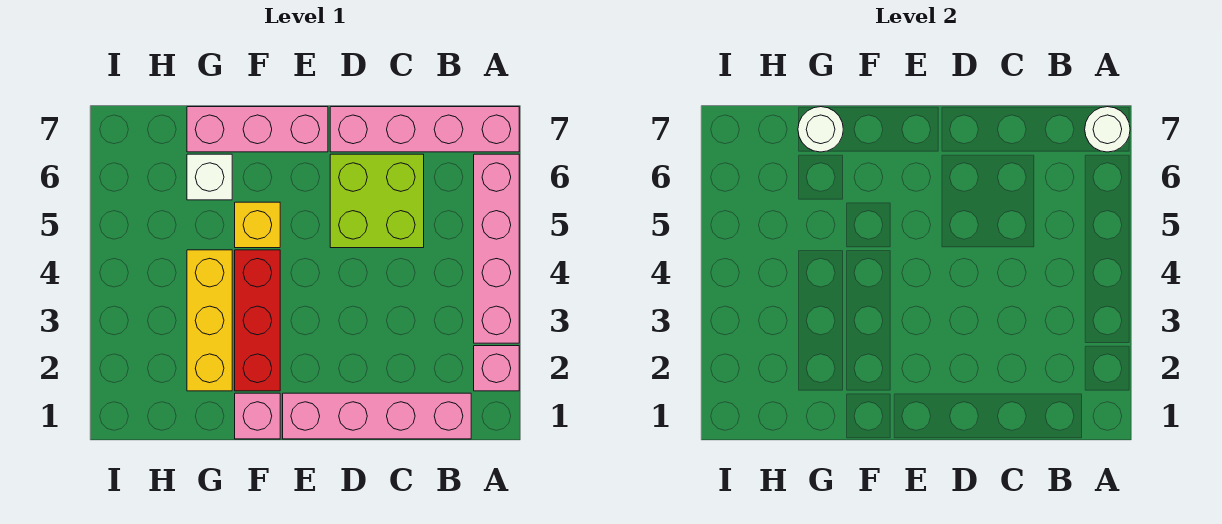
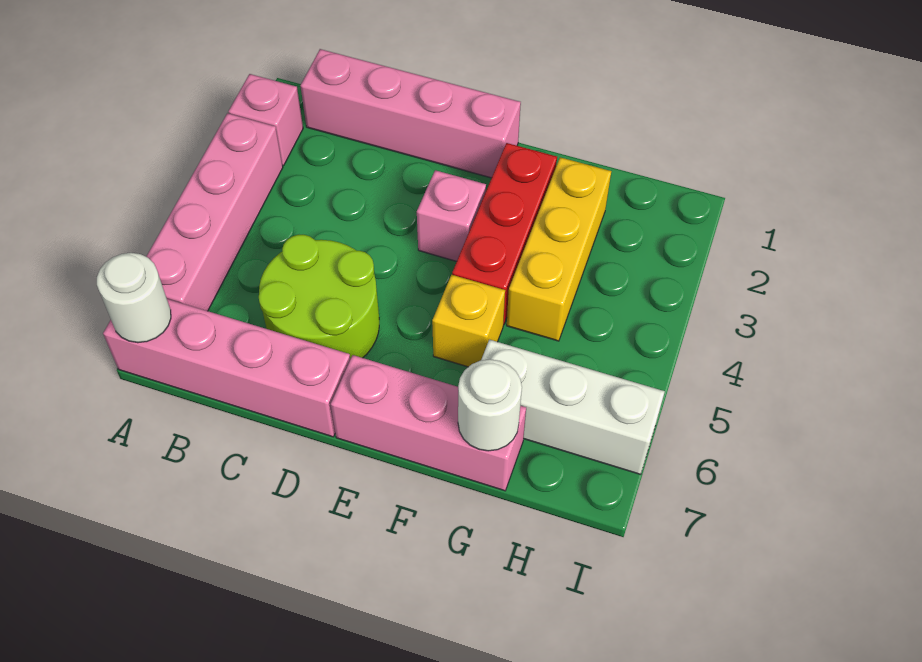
lime brick C5:D6 level 1 -> lime round brick C5:D6 level 1
pink brick F1 level 1 -> pink brick E3 level 1
white brick G6 level 1 -> white brick G6:I6 level 1

